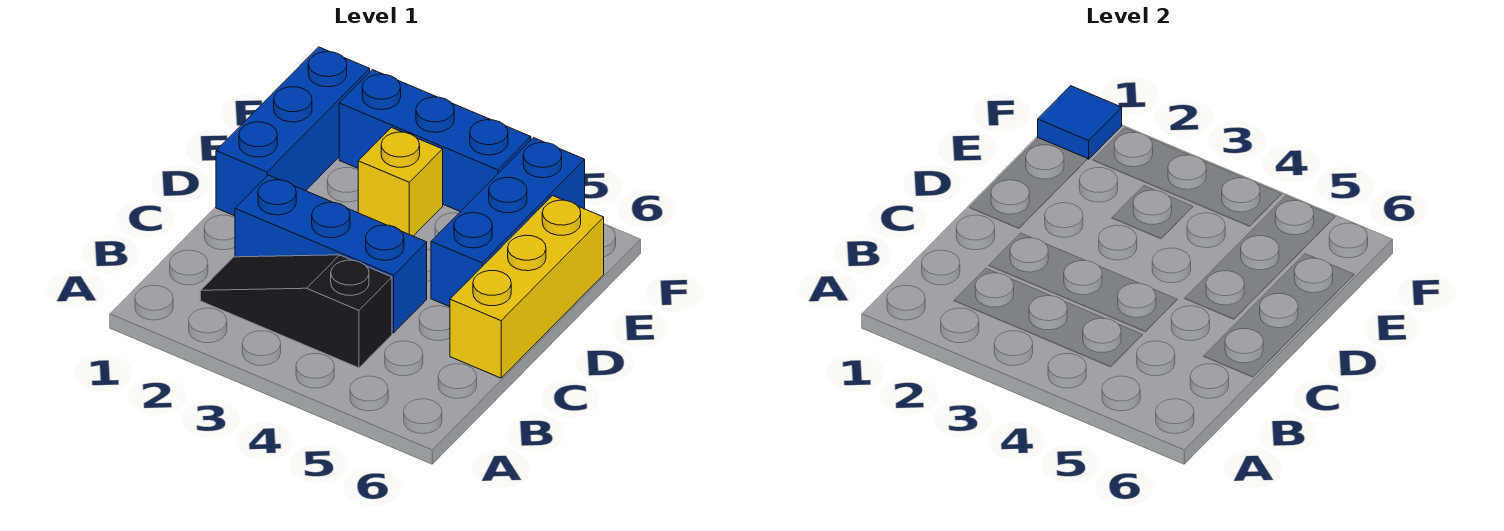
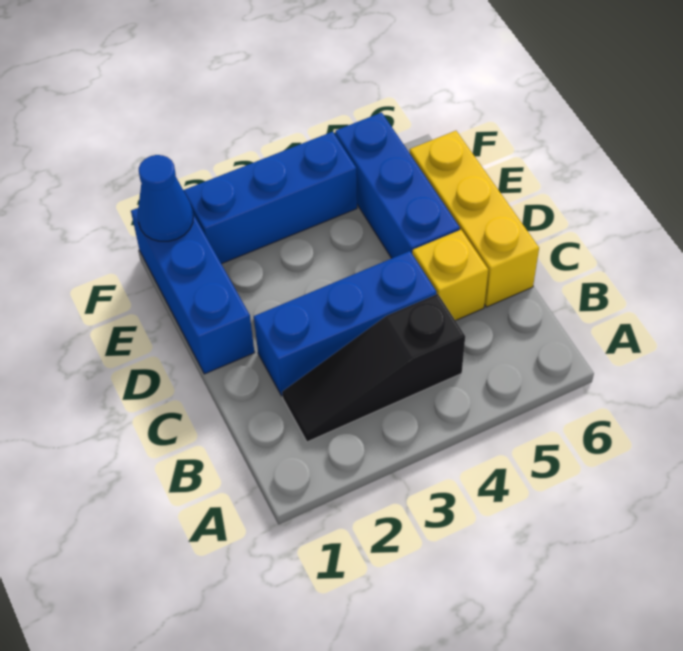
yellow brick E3 level 1 -> yellow brick C5 level 1
blue tile F1 level 2 -> blue cone F1 level 2

